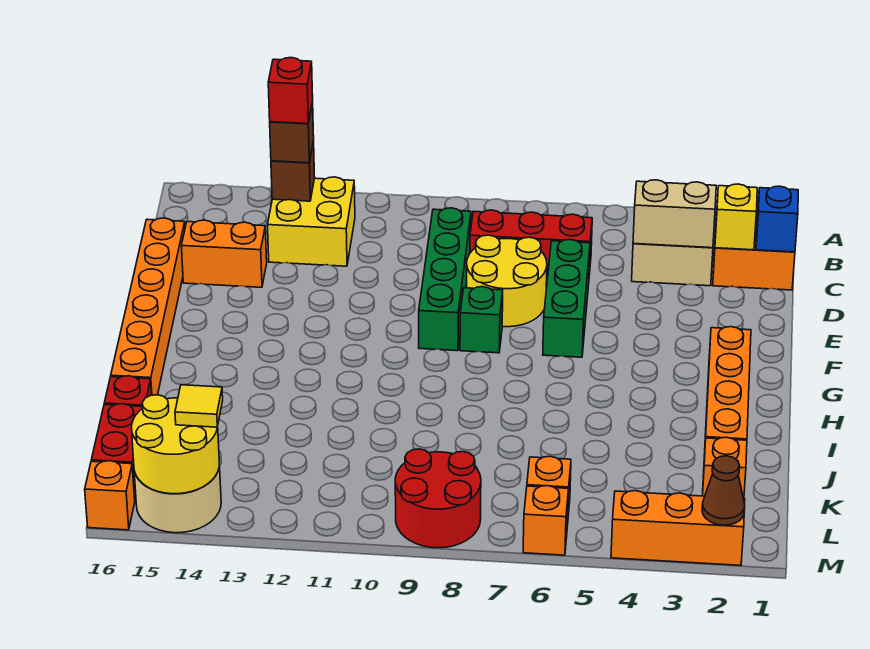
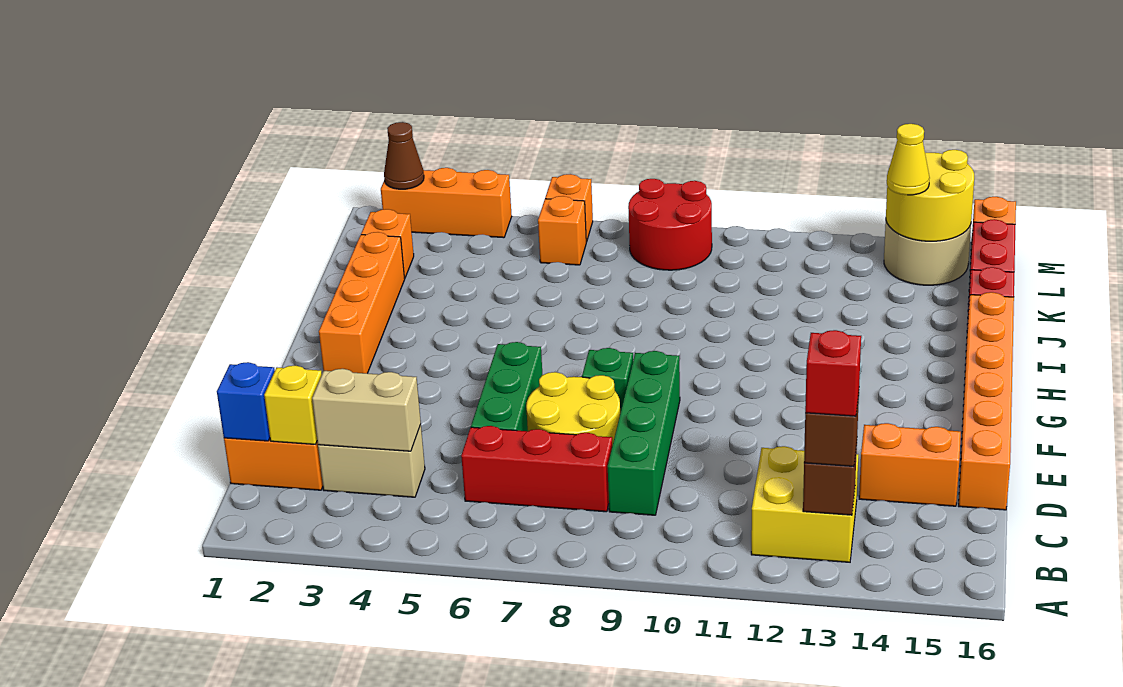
yellow tile L14 level 3 -> yellow cone L14 level 3

